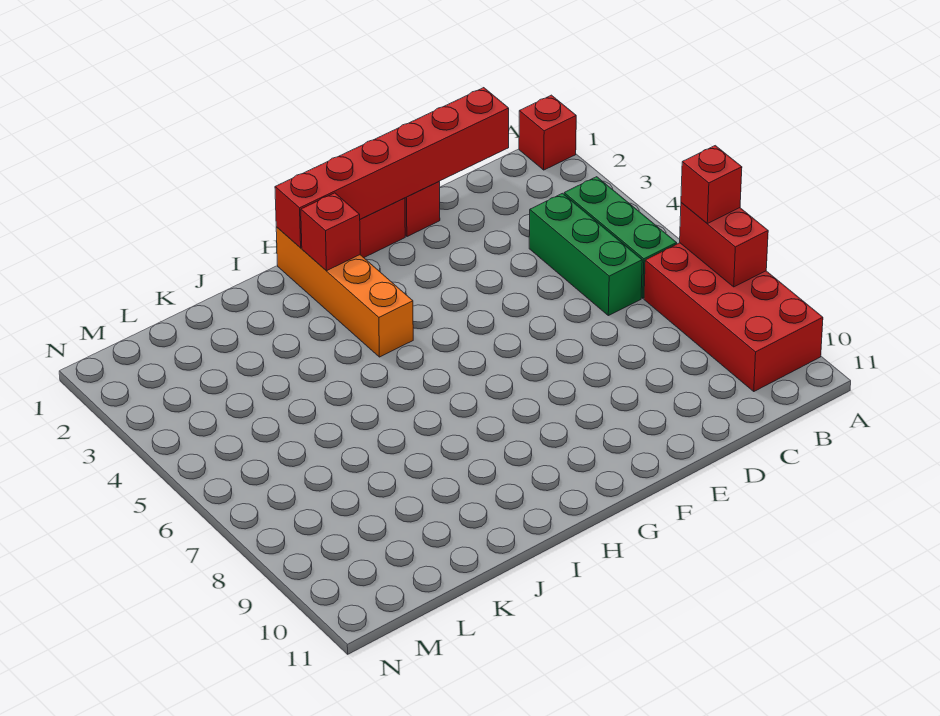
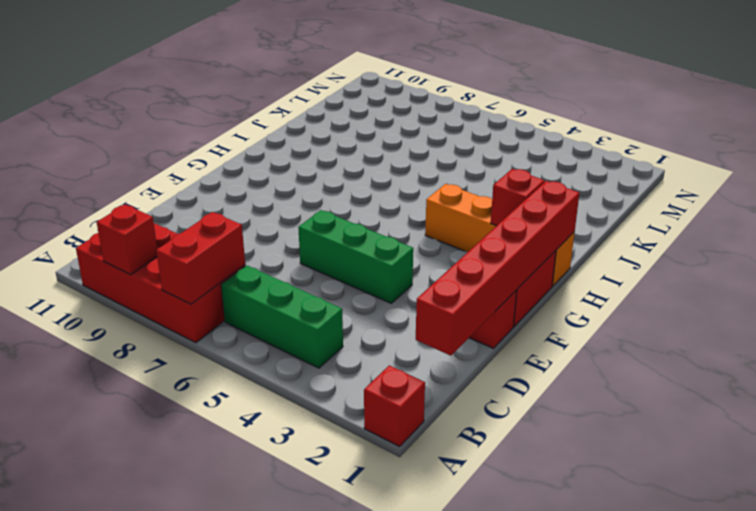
red brick A7:A8 level 2 -> red brick A7:B7 level 2
red brick A7 level 3 -> red brick A9 level 2
green brick C4:C6 level 1 -> green brick E4:E6 level 1

